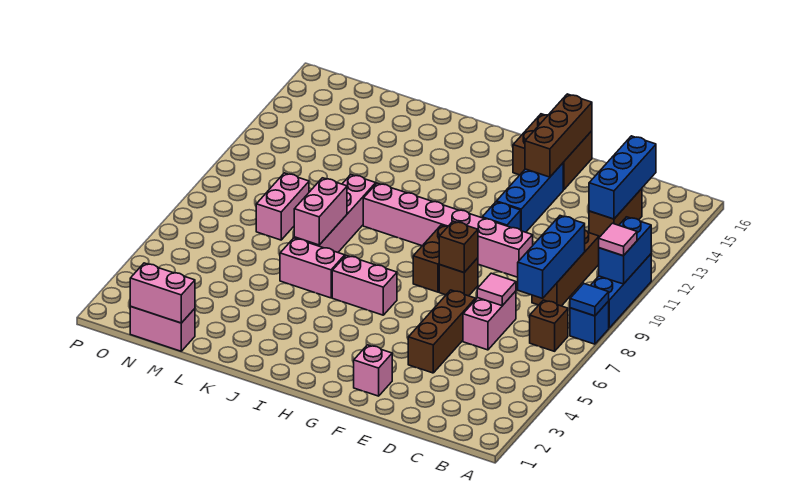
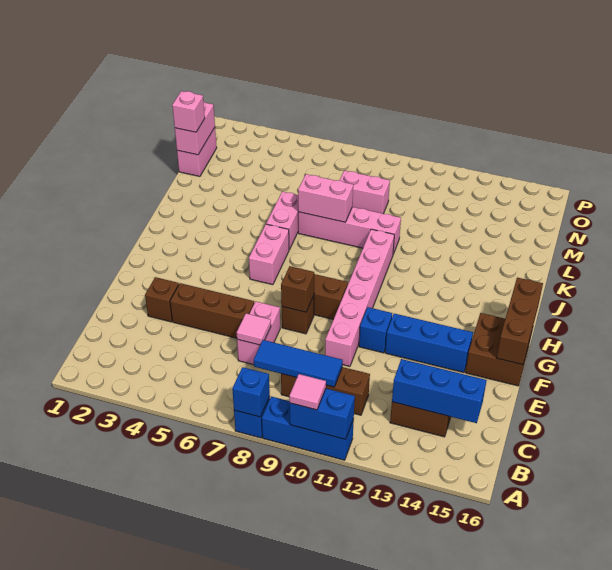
blue tile A8 level 2 -> blue brick A8 level 2
brown brick B7 level 1 -> brown brick E3 level 1
blue brick C8:C10 level 2 -> blue tile C8:C10 level 2
pink brick D6:D7 level 1 -> pink brick D7:E7 level 1
pink brick F2 level 1 -> pink brick M1 level 3
brown brick F14:F16 level 2 -> brown brick F16:H16 level 2

